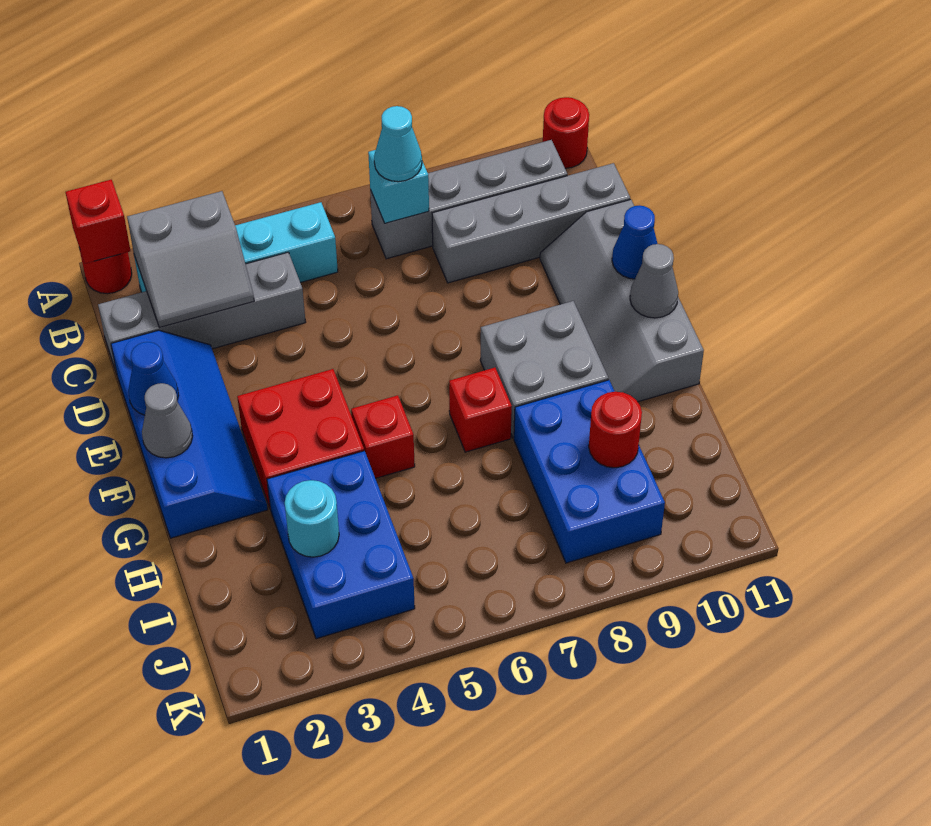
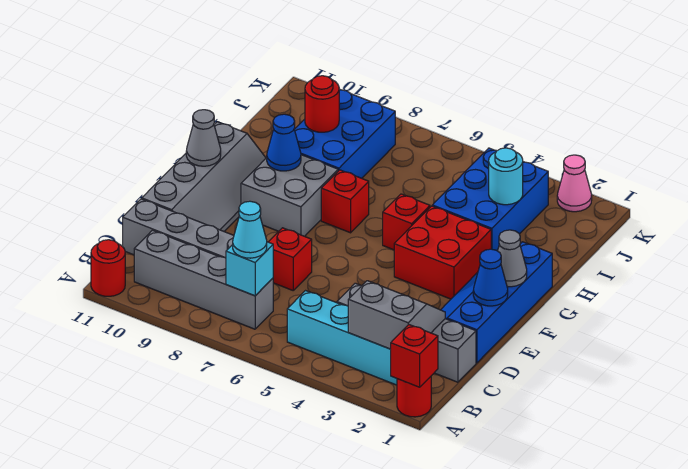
none -> red brick D7 level 1
blue cone E11 level 2 -> blue cone G9 level 2
none -> pink cone K2 level 1

